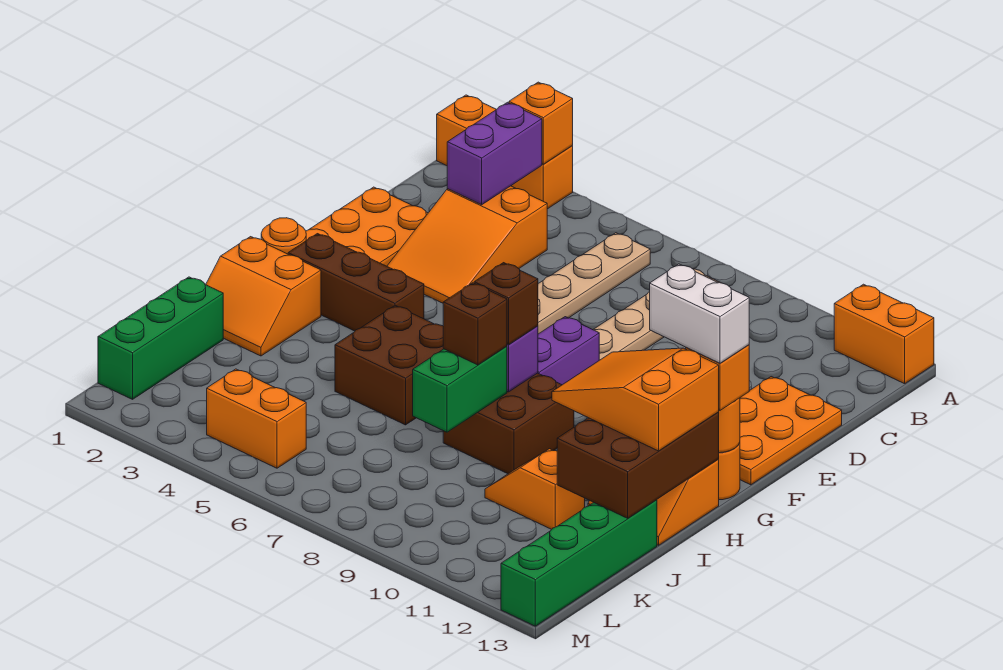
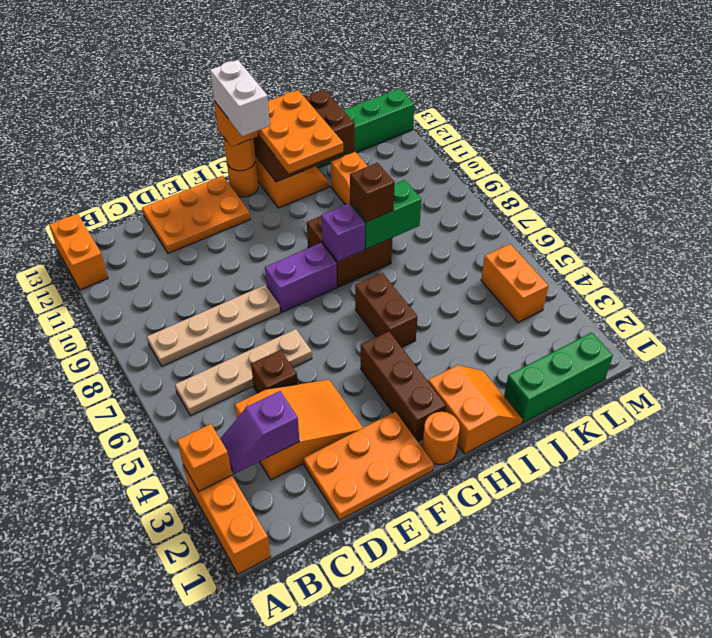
purple brick B3:C3 level 2 -> purple slope B3:C3 level 2 top C
brown brick H5:I6 level 1 -> brown brick H5:H6 level 1
brown brick H8 level 3 -> brown brick D5 level 1
orange slope H11:I13 level 3 top 13 -> orange plate H11:I13 level 3

